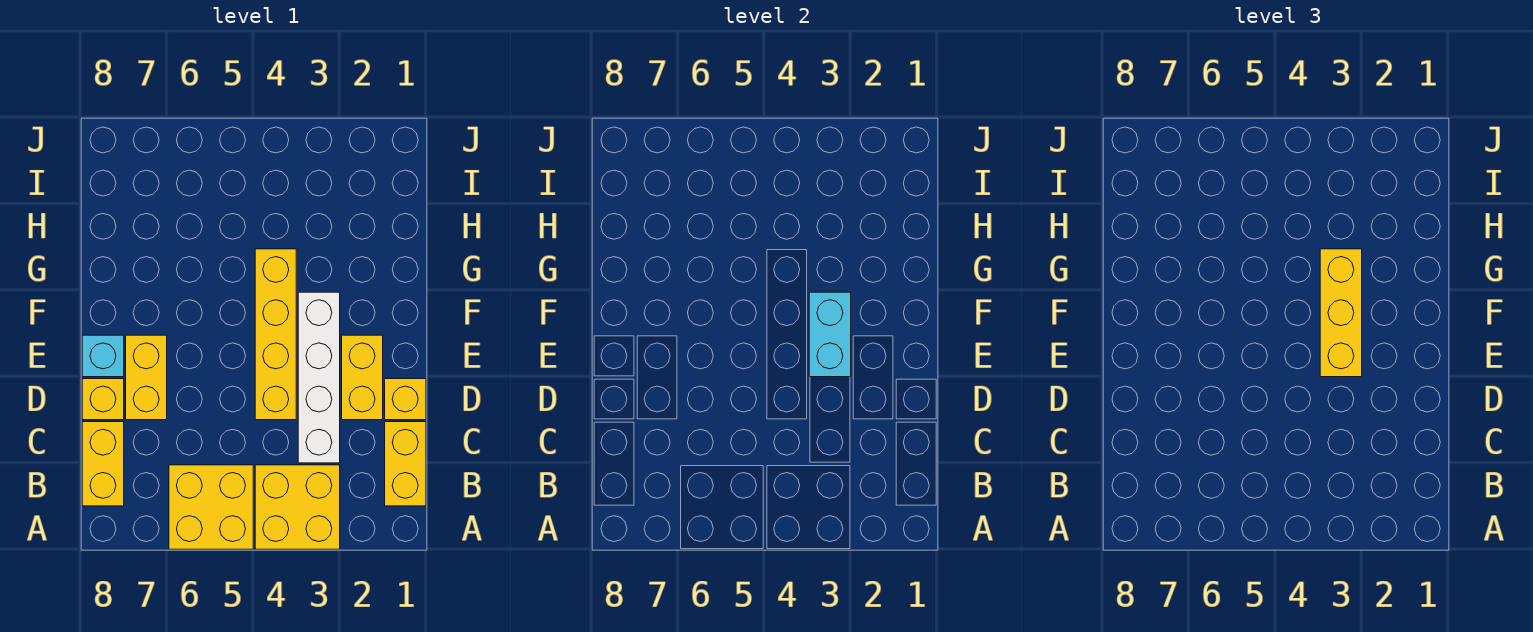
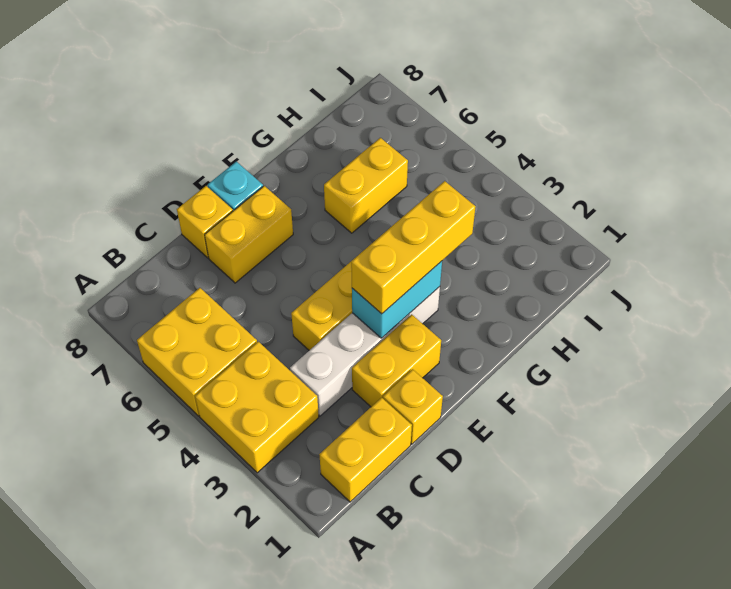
yellow brick B8:C8 level 1 -> yellow brick G6:H6 level 1

